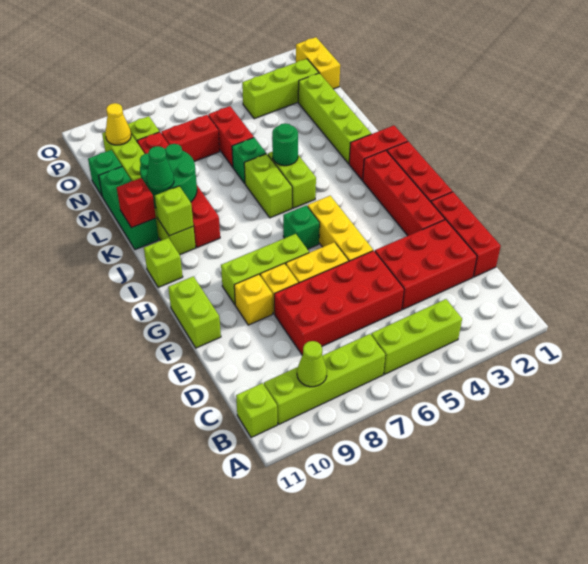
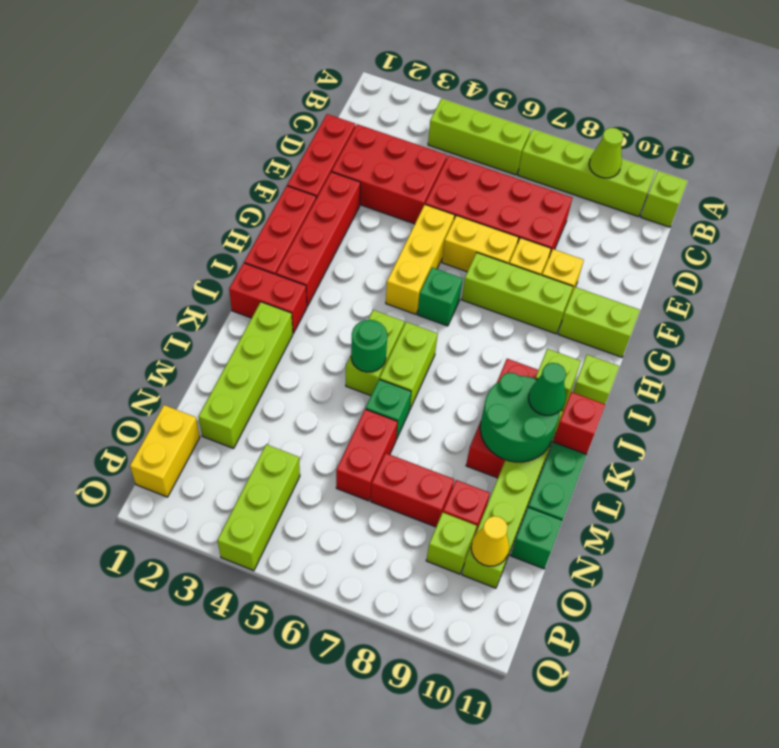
lime brick F11:G11 level 1 -> lime brick G10:G11 level 1
lime brick O2:O4 level 1 -> lime brick O4:Q4 level 1

